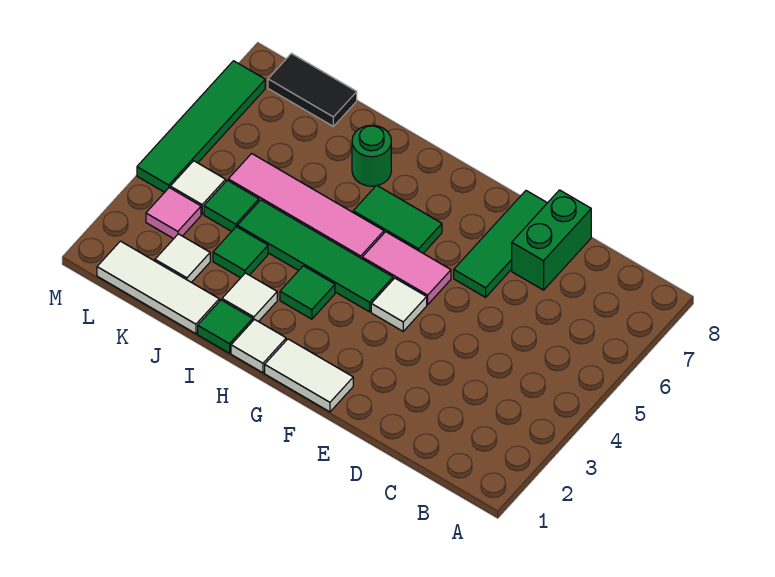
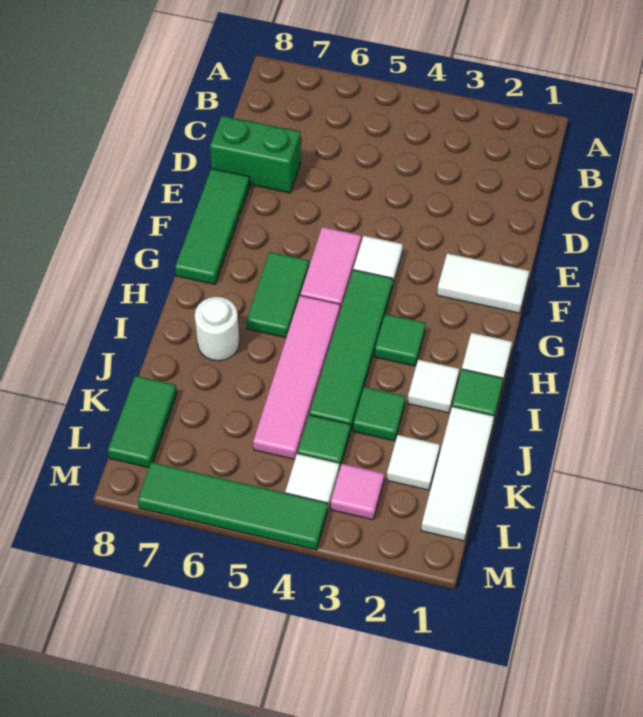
green tile E6:E8 level 1 -> green tile E8:G8 level 1
white tile F1:G1 level 1 -> white tile F1:F2 level 1
green round brick I7 level 1 -> white round brick I7 level 1
black tile K8:L8 level 1 -> green tile K8:L8 level 1

